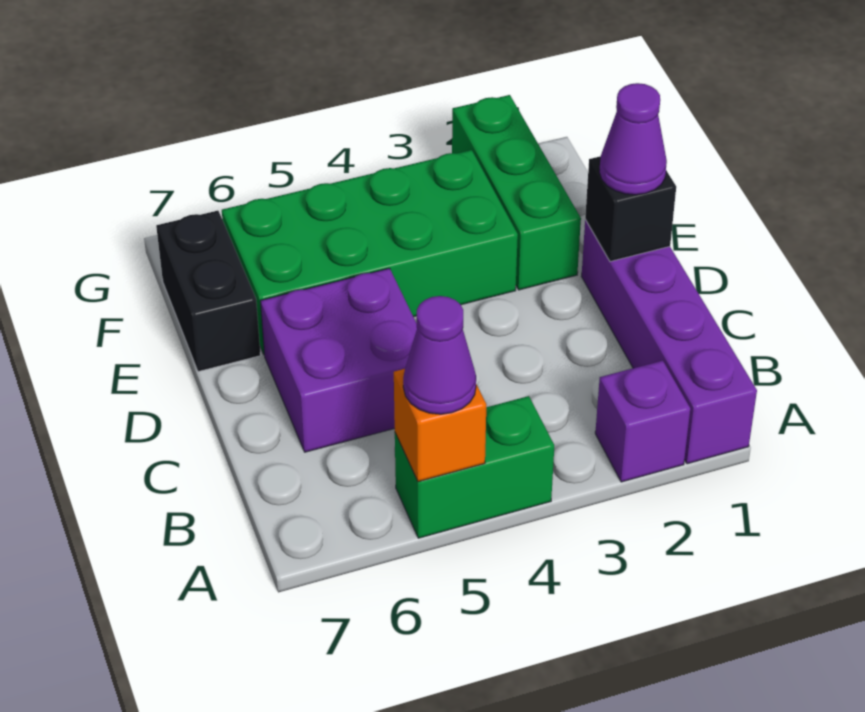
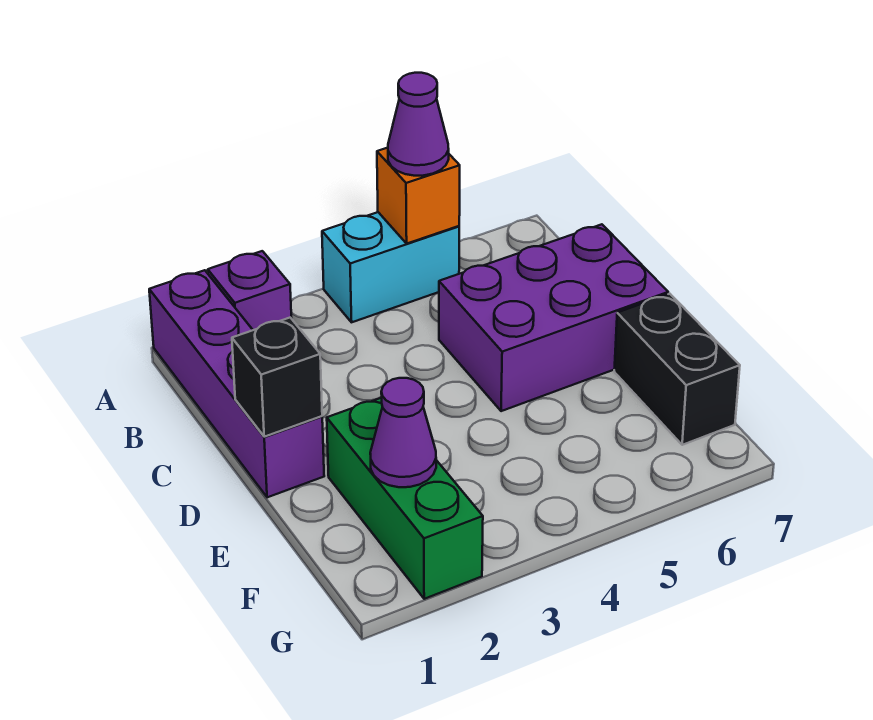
green brick A4:A5 level 1 -> cyan brick A4:A5 level 1
purple brick C5:D6 level 1 -> purple brick C5:D7 level 1
purple cone D1 level 3 -> purple cone F2 level 2
green brick E3:F6 level 1 -> none

